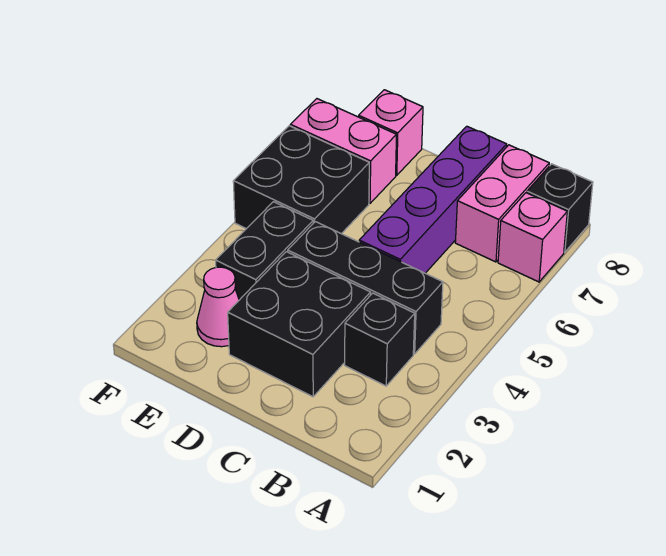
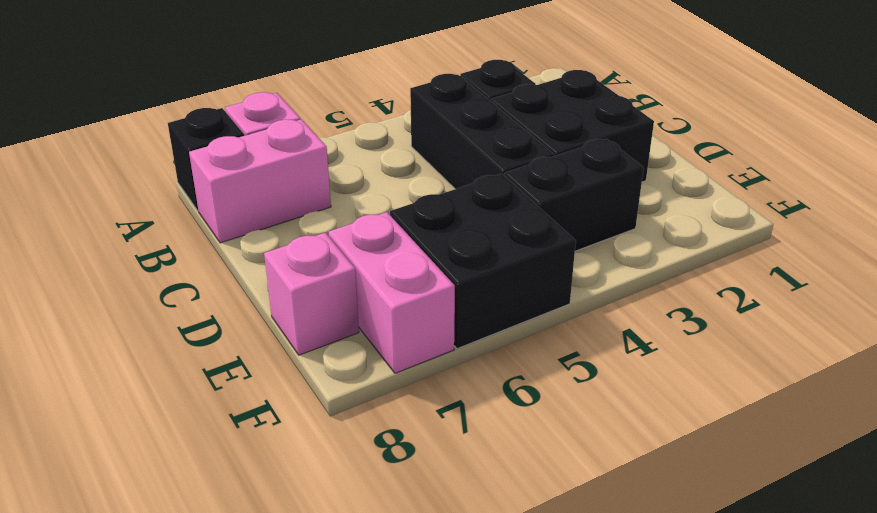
purple brick C5:C8 level 1 -> none
pink cone E2 level 1 -> none

